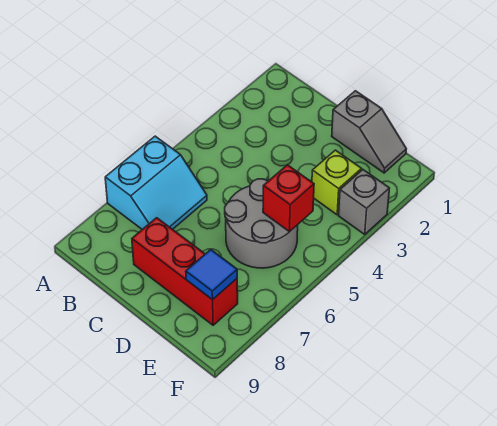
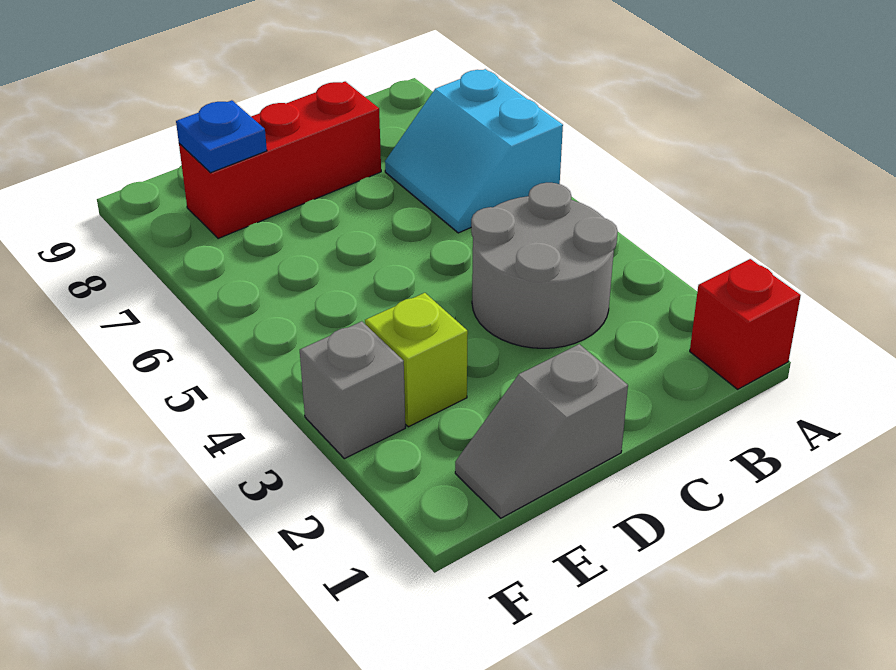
grey round brick D5:E6 level 1 -> grey round brick B3:C4 level 1
red brick E5 level 2 -> red brick A1 level 1
blue tile E8 level 2 -> blue plate E8 level 2

